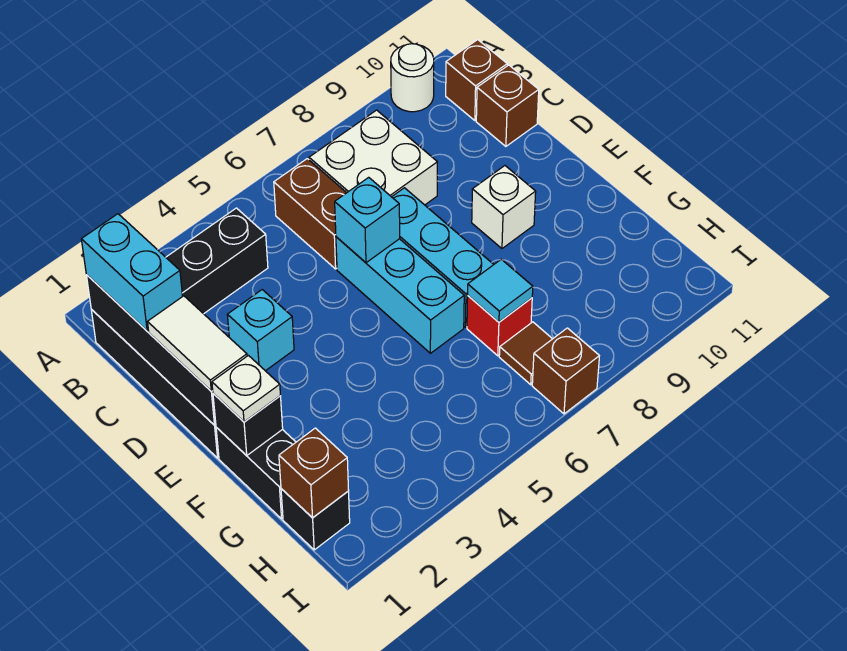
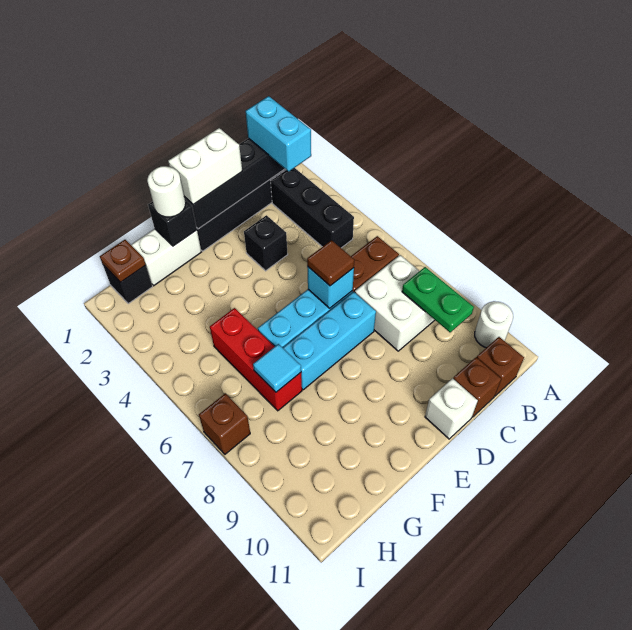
cyan brick B1:C1 level 3 -> cyan brick B1:B2 level 3
none -> green plate B8:B9 level 2
white tile D1:E1 level 3 -> white brick D1:E1 level 3
cyan brick D3 level 1 -> black brick D3 level 1
white brick E9 level 1 -> white brick D11 level 1
black brick F1:G1 level 1 -> white brick F1:G1 level 1
white plate F1 level 3 -> white round brick F1 level 3
red brick G7 level 1 -> red brick G5:G7 level 1
brown brick H1 level 2 -> brown plate H1 level 2
brown tile H7 level 1 -> brown tile D6 level 3

